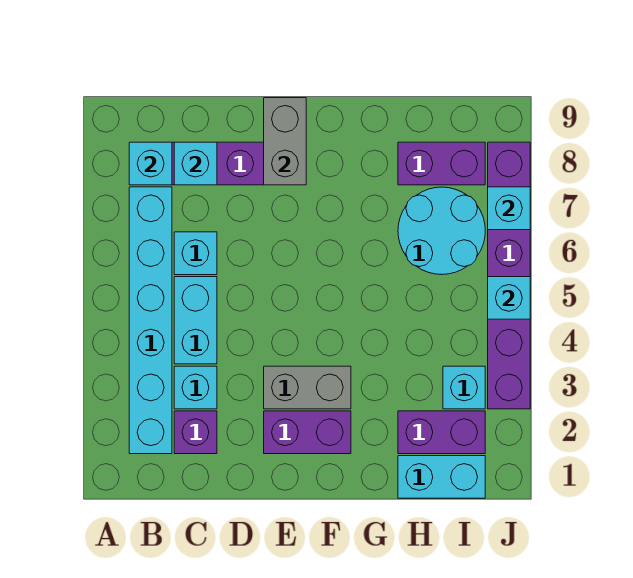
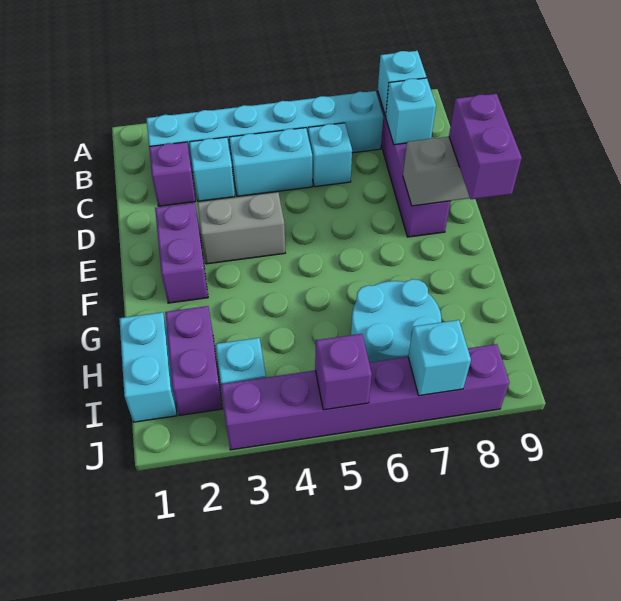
grey brick E3:F3 level 1 -> grey brick E3:E4 level 1
purple brick H8:I8 level 1 -> purple brick E9:F9 level 3
cyan brick J5 level 2 -> purple brick J5 level 2

